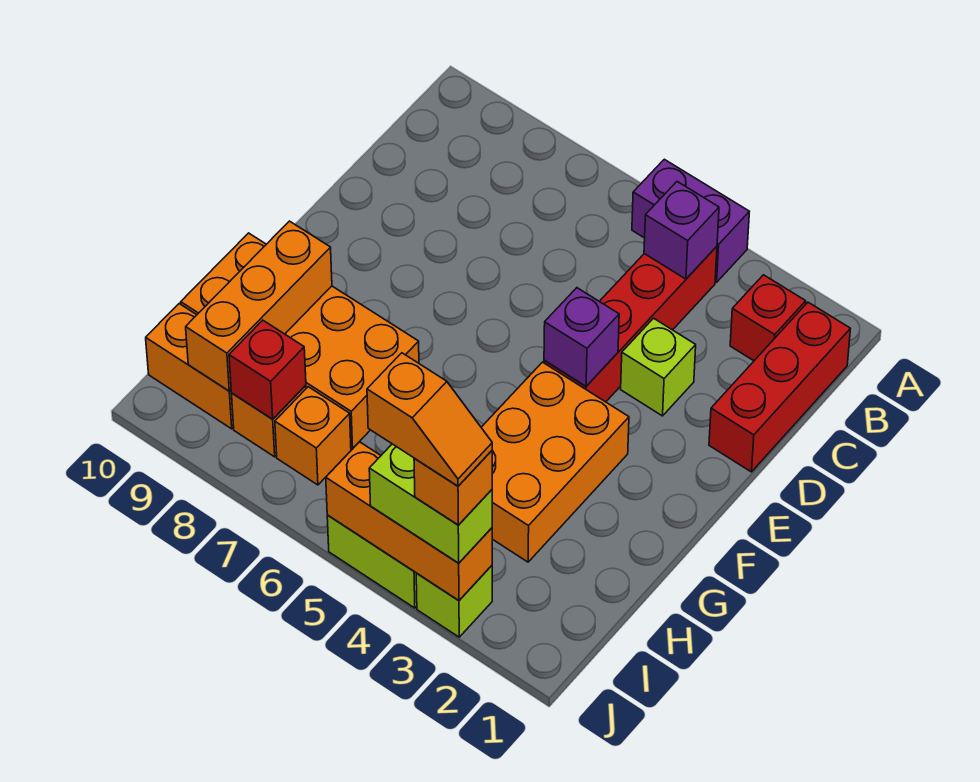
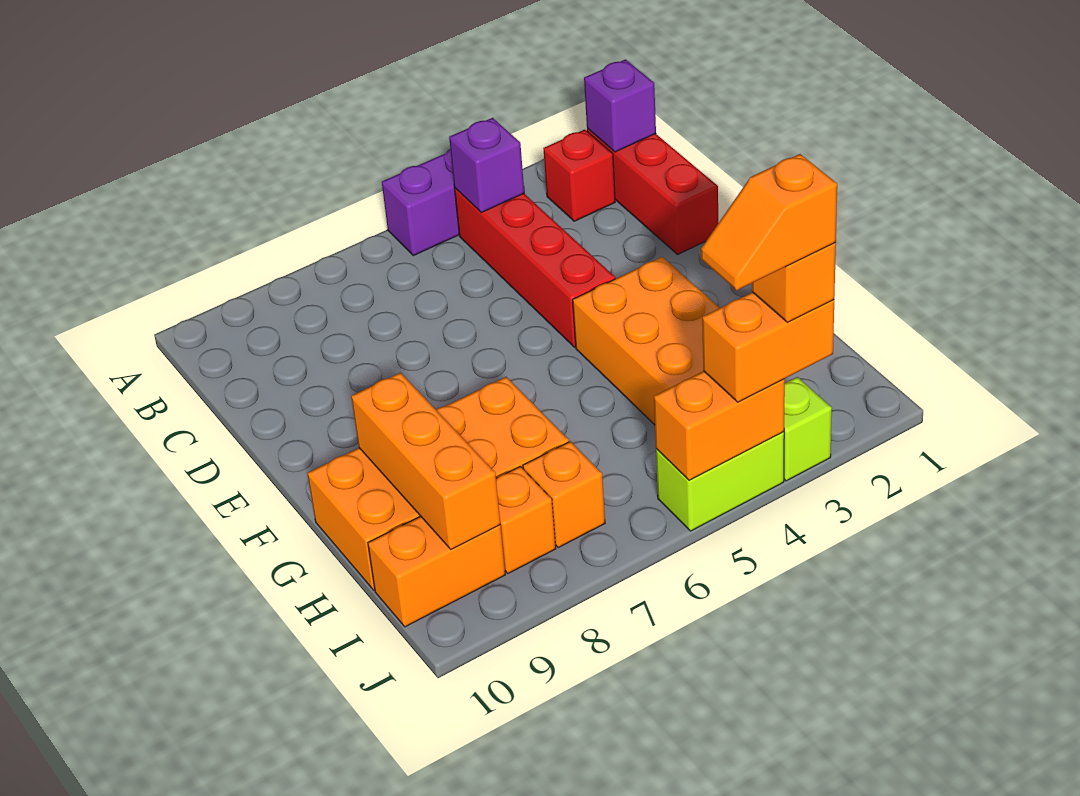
lime brick D3 level 1 -> none
purple brick E4 level 2 -> purple brick B1 level 2
red brick I8 level 2 -> none
orange brick J3:J5 level 2 -> orange brick J4:J5 level 2
lime brick J3:J4 level 3 -> orange brick J3:J4 level 3
orange slope J3:J4 level 5 top 4 -> orange slope J3:J4 level 5 top 3

